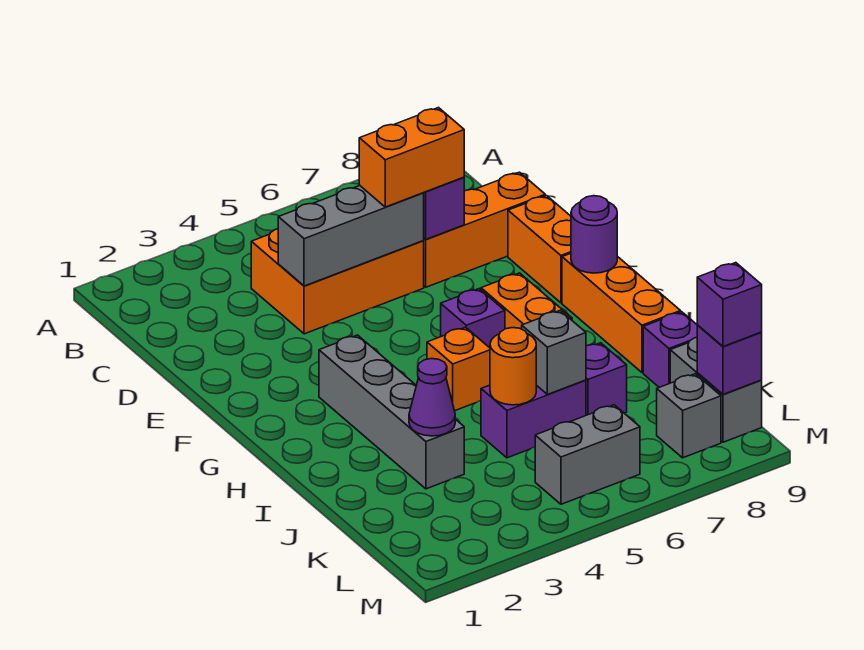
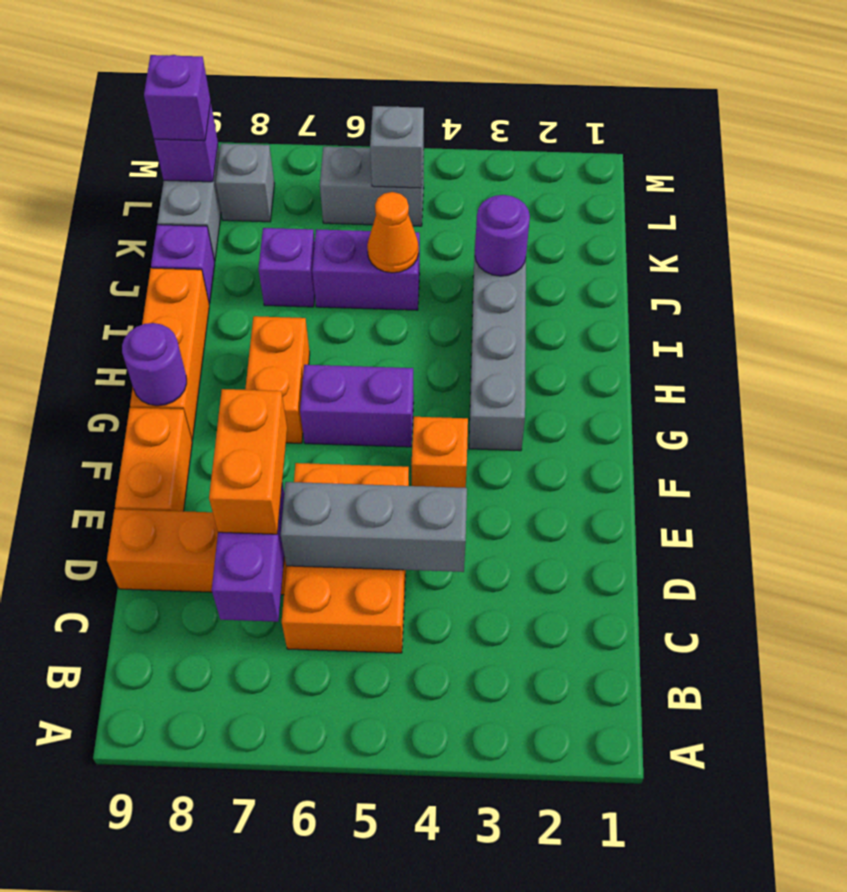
orange brick C4:D6 level 1 -> orange brick C5:E6 level 1
orange brick D6:D7 level 3 -> orange brick D7:E7 level 3
purple brick G6 level 1 -> purple brick G5:G6 level 1
orange brick H5 level 1 -> orange brick F4 level 1
purple cone J3 level 2 -> purple round brick J3 level 2
orange round brick J5 level 2 -> orange cone J5 level 2
grey brick J6 level 2 -> grey brick L5 level 2

